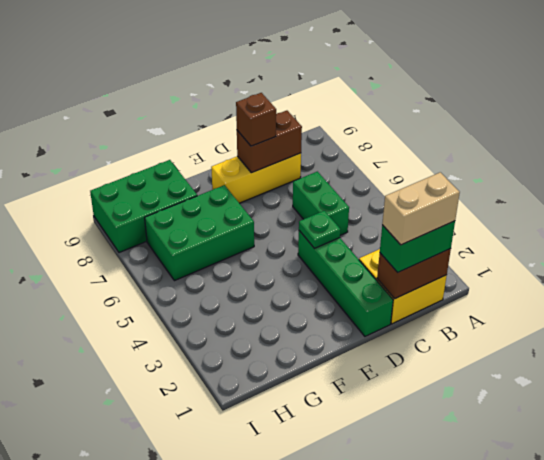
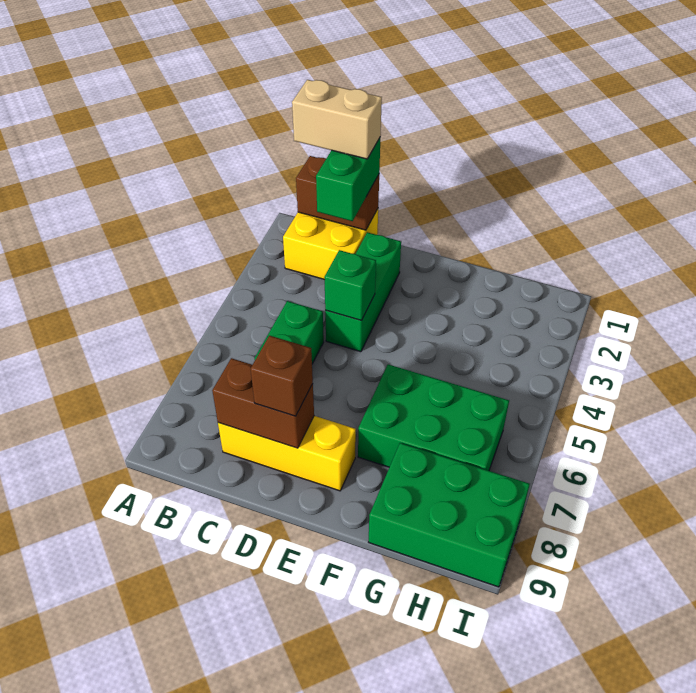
green brick B1:C1 level 3 -> green brick C1:C2 level 3
green brick D1:D4 level 1 -> green brick D2:D4 level 1
green plate D4 level 2 -> green brick D4 level 2

